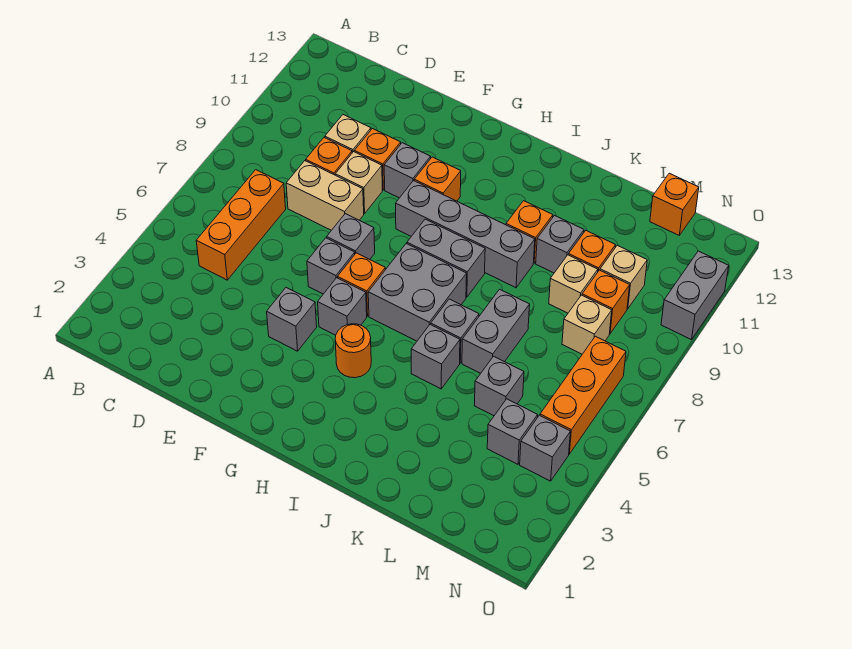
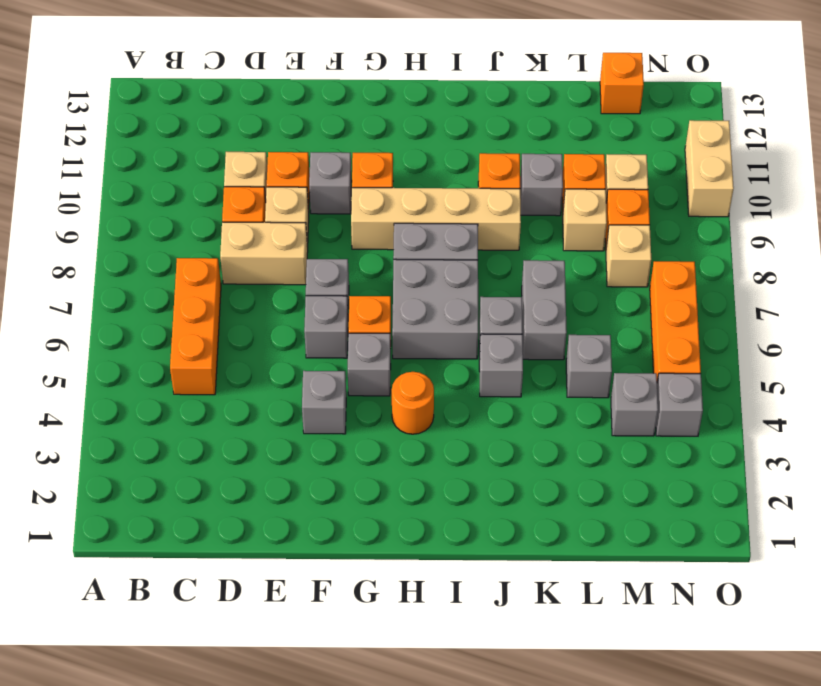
grey brick G9:J9 level 1 -> tan brick G9:J9 level 1
grey brick O10:O11 level 1 -> tan brick O10:O11 level 1

